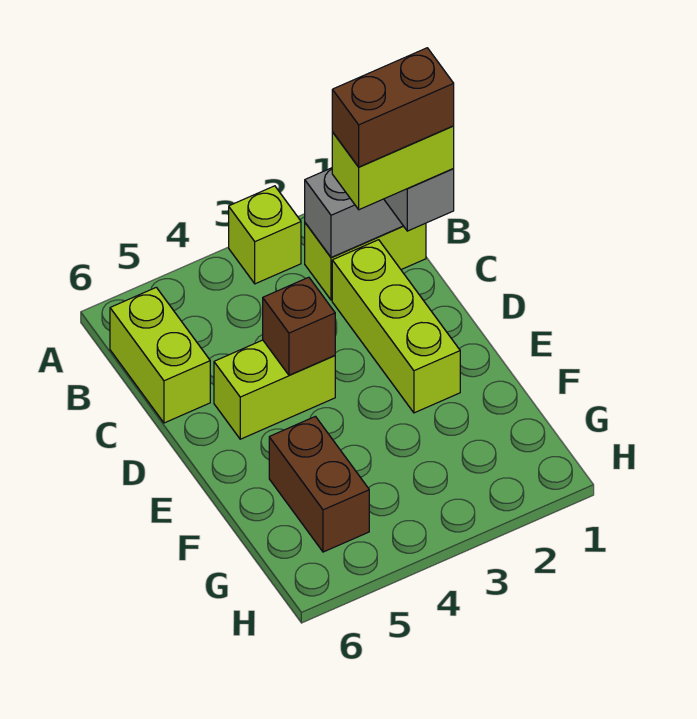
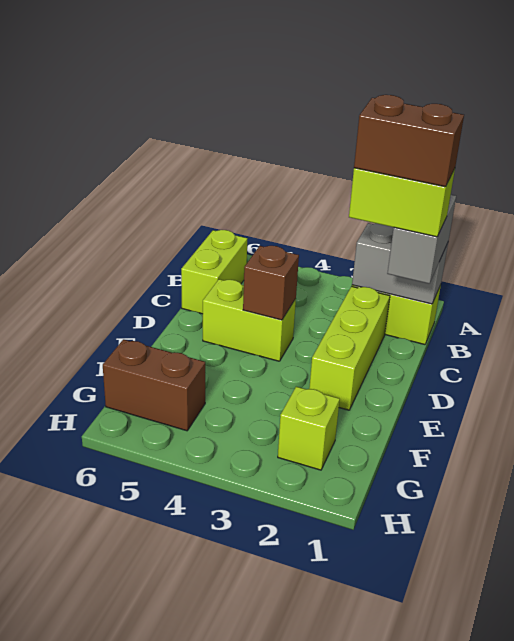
lime brick A3 level 1 -> lime brick G2 level 1
brown brick F5:G5 level 1 -> brown brick G5:G6 level 1

